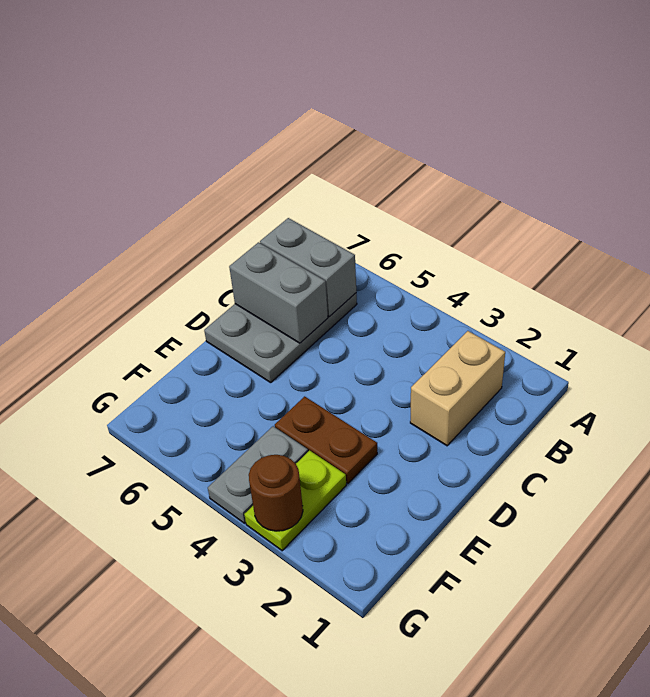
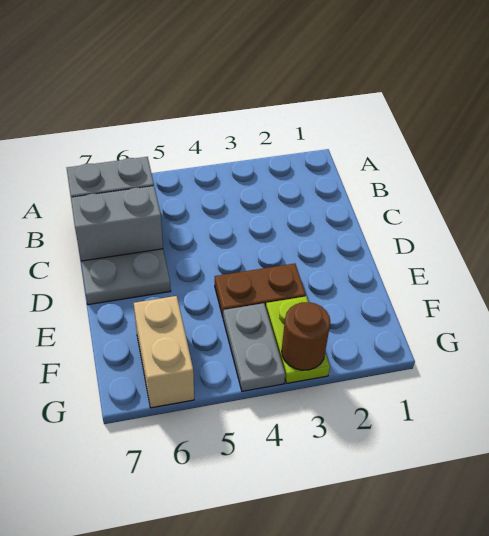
tan brick B2:C2 level 1 -> tan brick F6:G6 level 1

